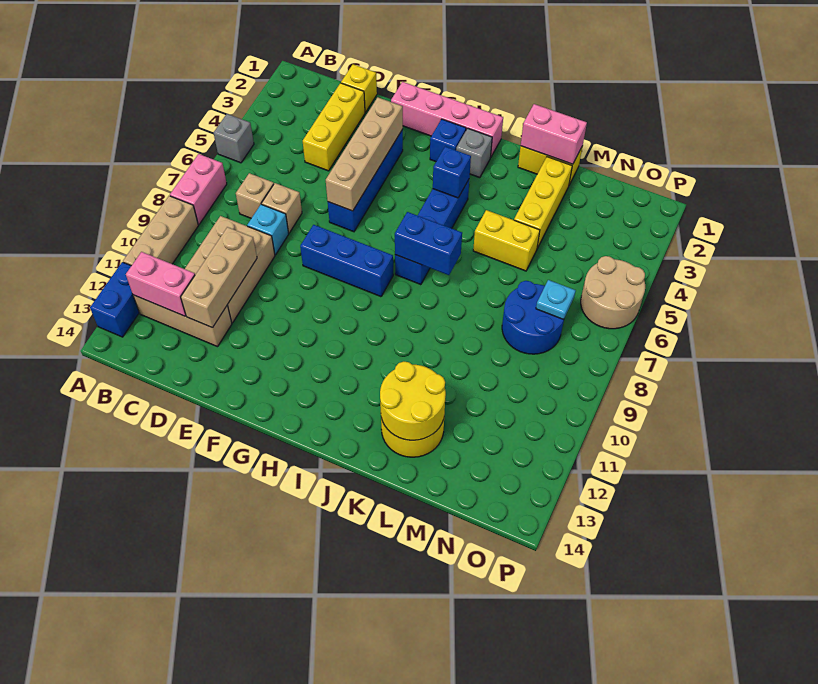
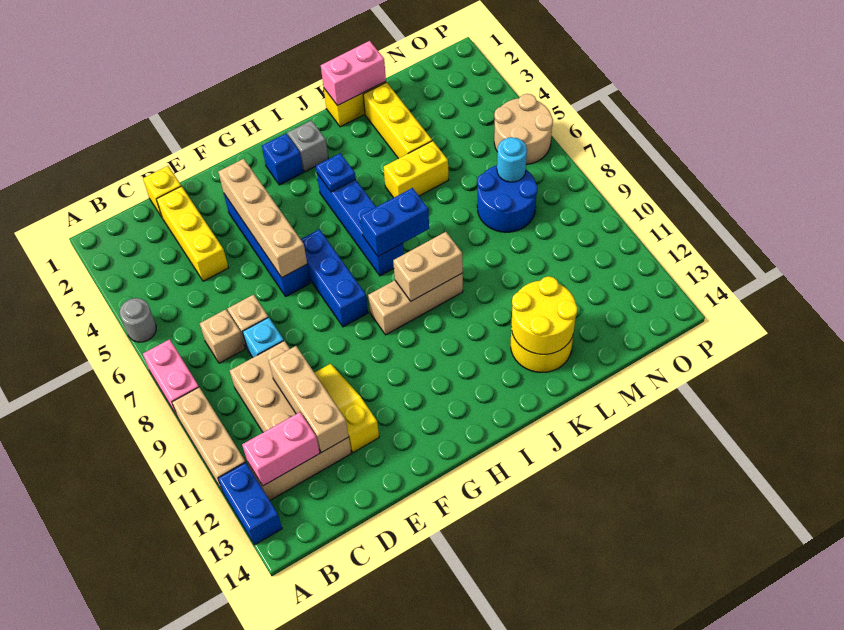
grey brick A5 level 1 -> grey round brick A5 level 1
none -> yellow slope E10:E12 level 1 top 12
pink brick F1:I1 level 1 -> none
blue brick F8:H8 level 1 -> blue brick G6:G8 level 1
none -> tan brick H9:J9 level 1
blue brick I4 level 2 -> blue plate I4 level 2
none -> tan brick I9:J9 level 2
cyan plate N7 level 2 -> cyan round brick N7 level 2

